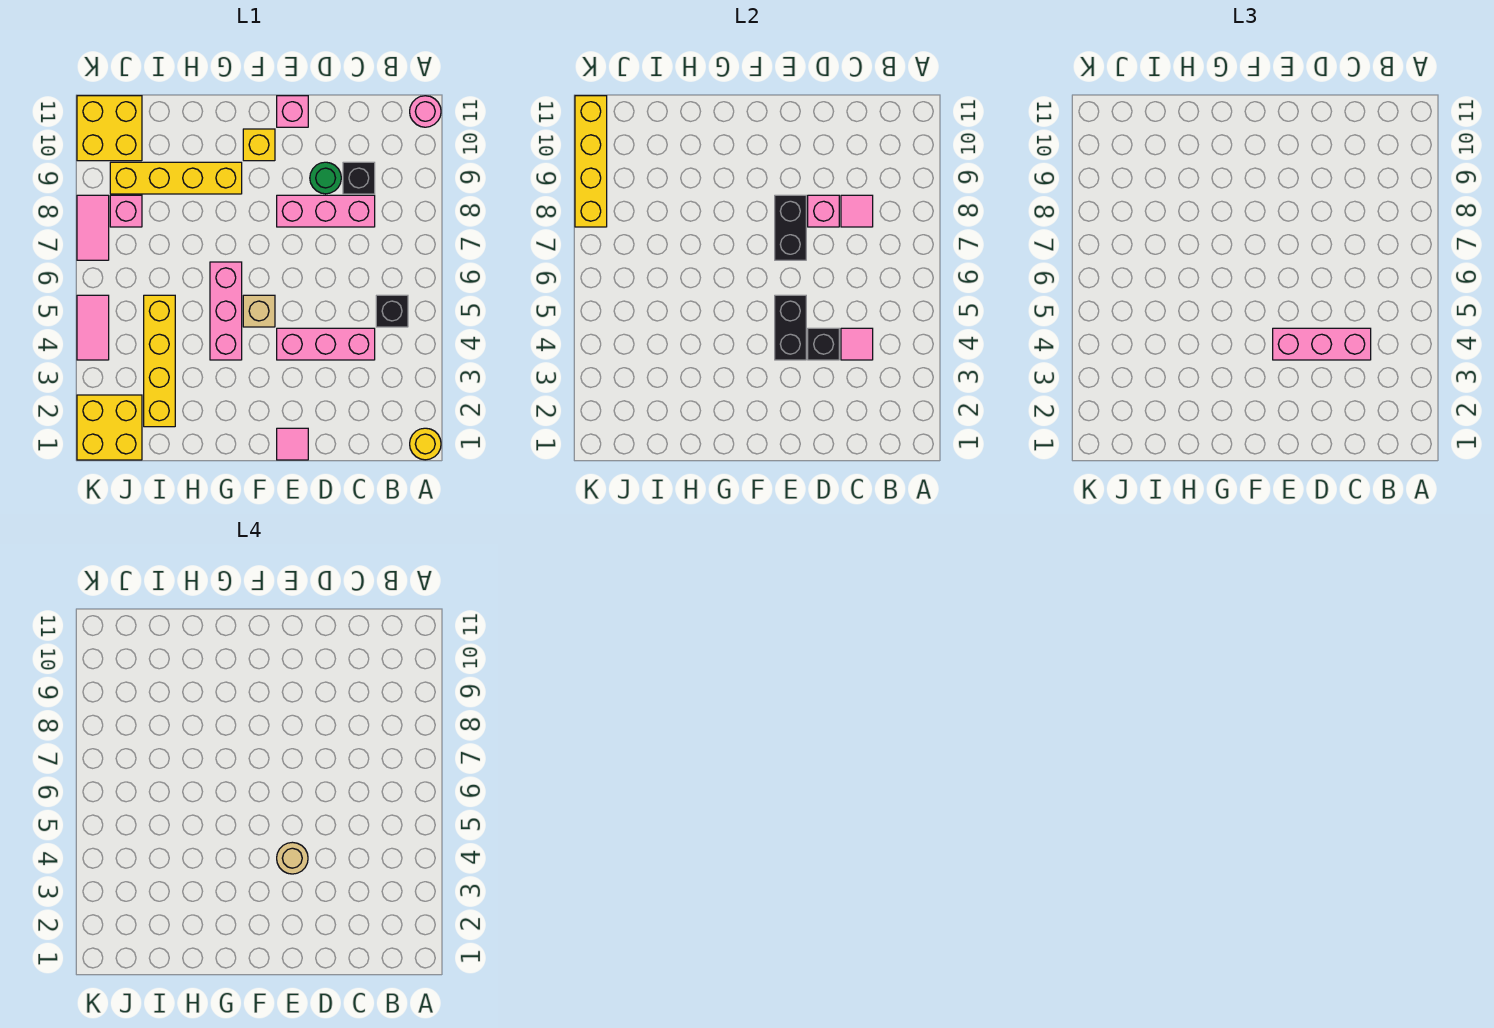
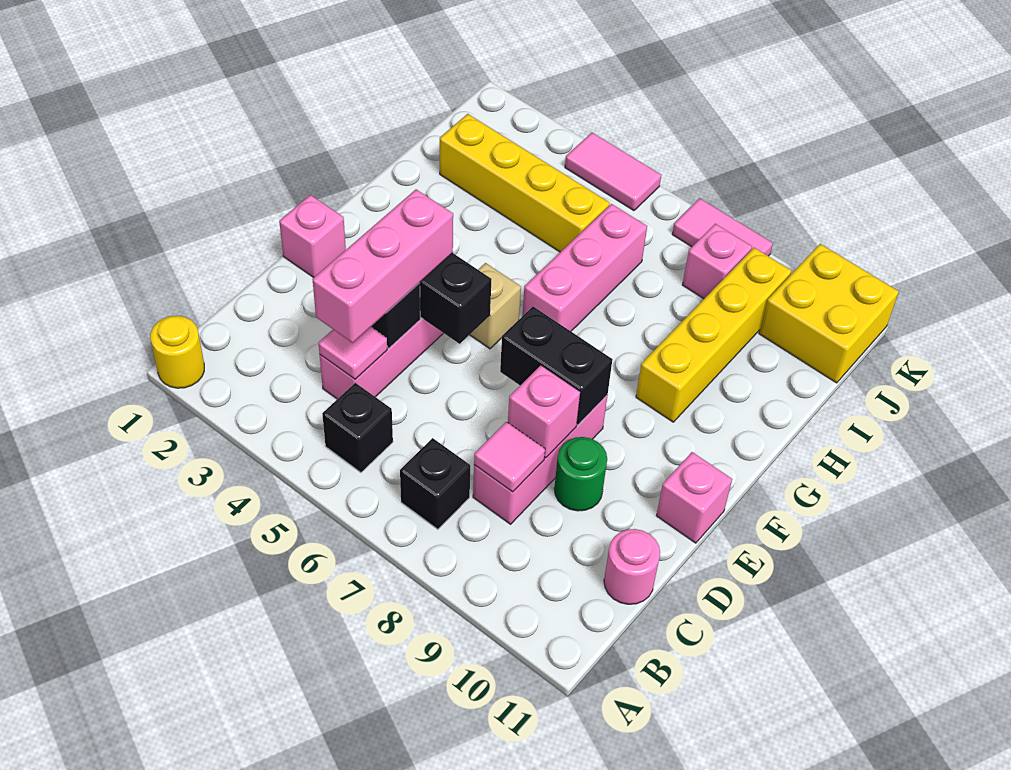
pink round brick A11 level 1 -> pink round brick C11 level 1
black brick C9 level 1 -> black brick B7 level 1
pink tile E1 level 1 -> pink brick E1 level 1
tan round brick E4 level 4 -> none
yellow brick F10 level 1 -> none
pink brick G4:G6 level 1 -> pink brick G6:I6 level 1
yellow brick J1:K2 level 1 -> none
yellow brick K8:K11 level 2 -> none

